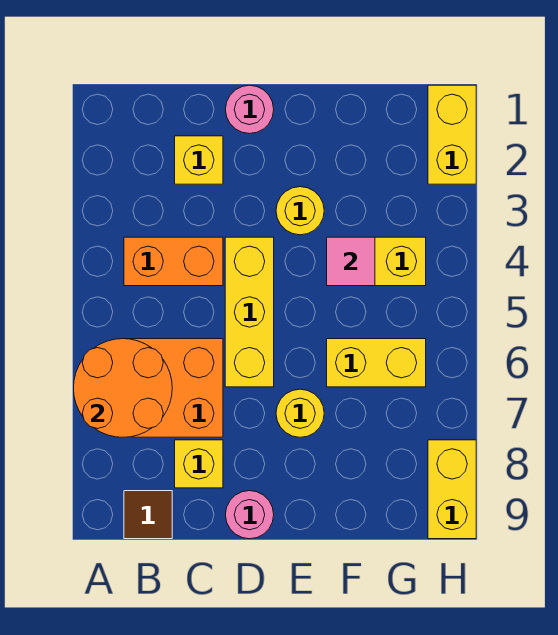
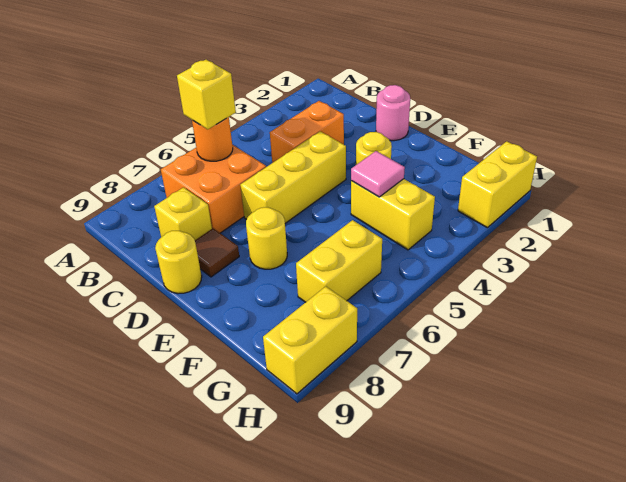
orange round brick A6:B7 level 2 -> orange round brick B6 level 2
orange brick B4:C4 level 1 -> orange brick C3:C4 level 1
brown tile B9 level 1 -> brown tile D8 level 1
yellow brick C2 level 1 -> yellow brick B6 level 3
pink round brick D9 level 1 -> yellow round brick D9 level 1
yellow brick F6:G6 level 1 -> yellow brick G6:G7 level 1

